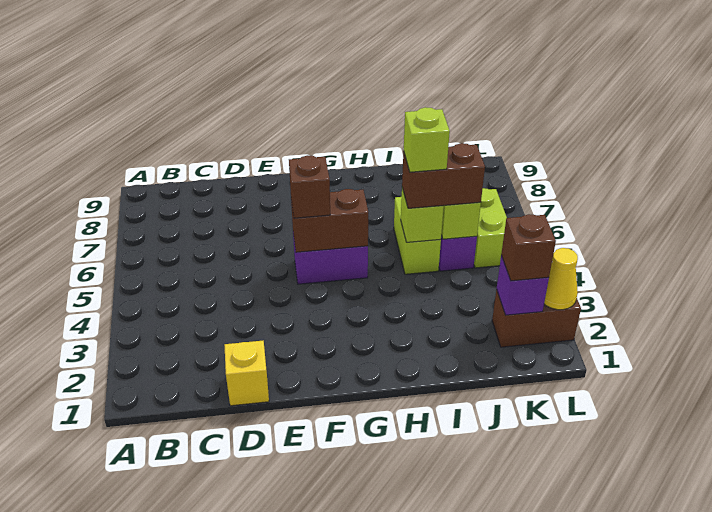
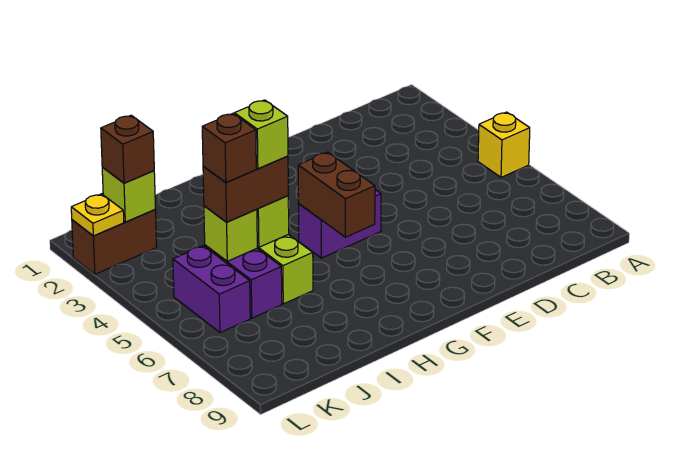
yellow brick D1 level 1 -> yellow brick A5 level 1
brown brick F5:G5 level 2 -> brown brick G5:G6 level 2
brown brick F5 level 3 -> brown brick J5 level 4
purple brick K2 level 2 -> lime brick K2 level 2
lime brick K5:K6 level 1 -> purple brick K5:K6 level 1
yellow cone L2 level 2 -> yellow plate L2 level 2

